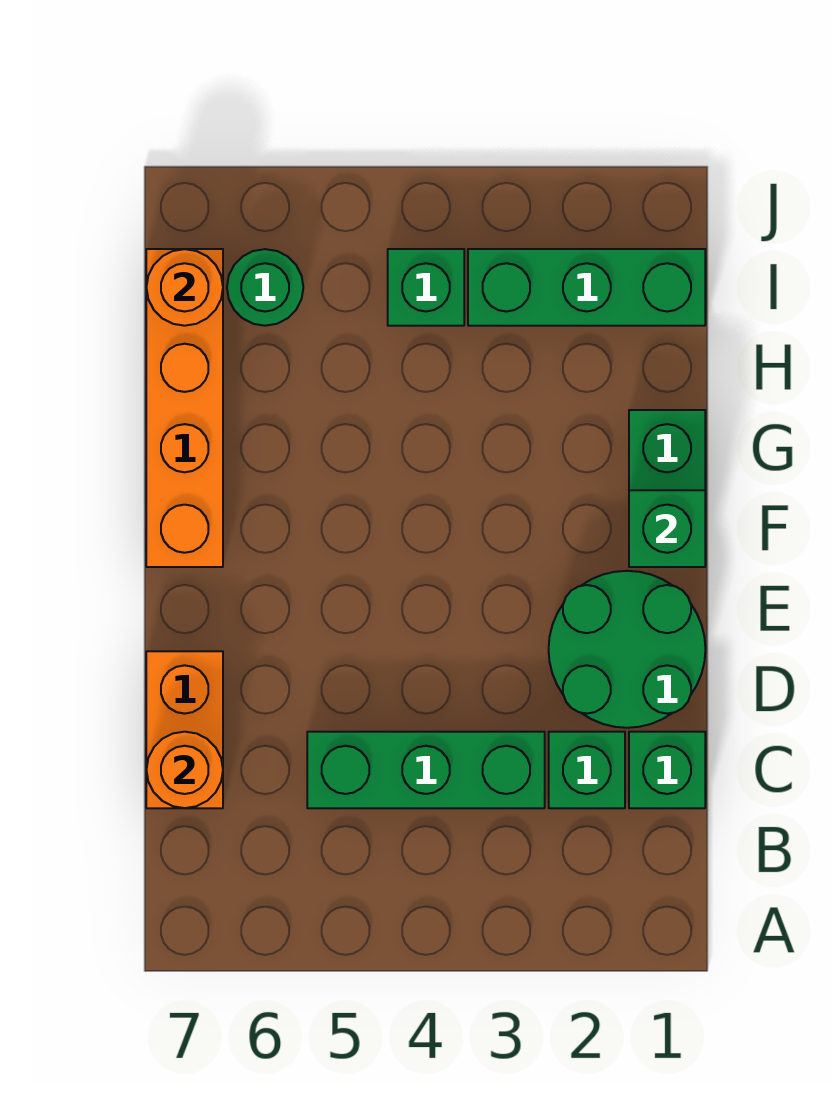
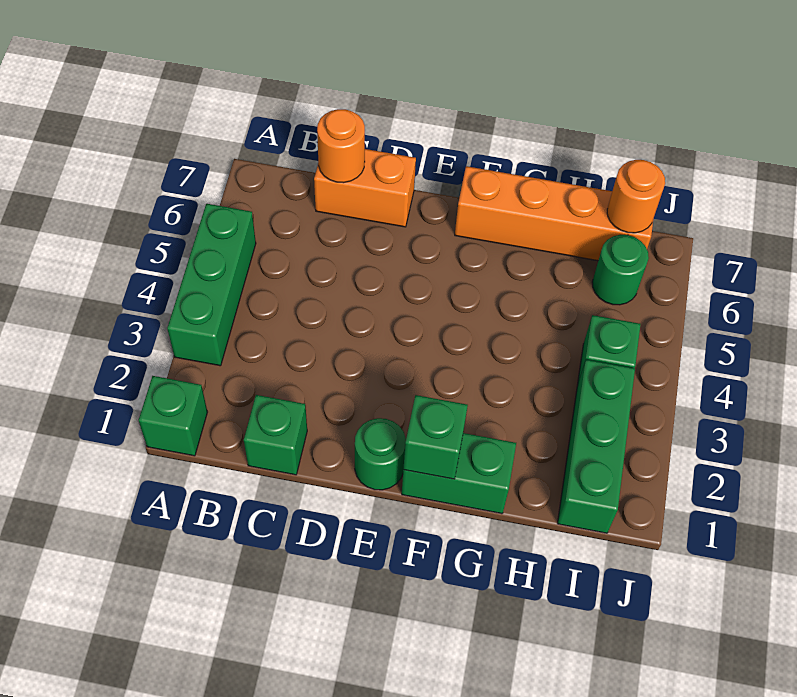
green brick C2 level 1 -> green brick A1 level 1
green brick C3:C5 level 1 -> green brick A3:A5 level 1
green round brick D1:E2 level 1 -> green round brick E1 level 1

